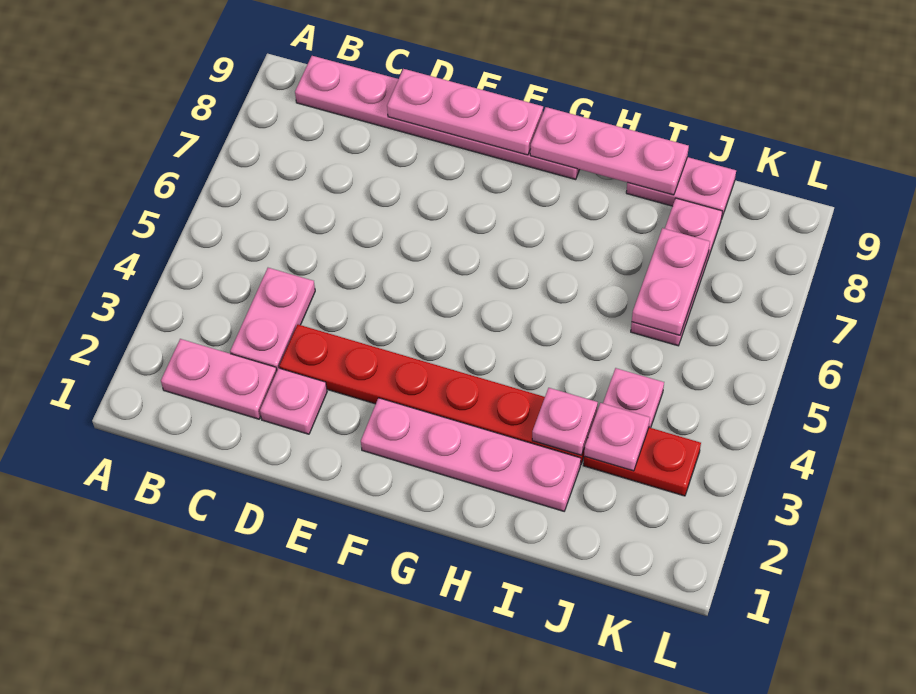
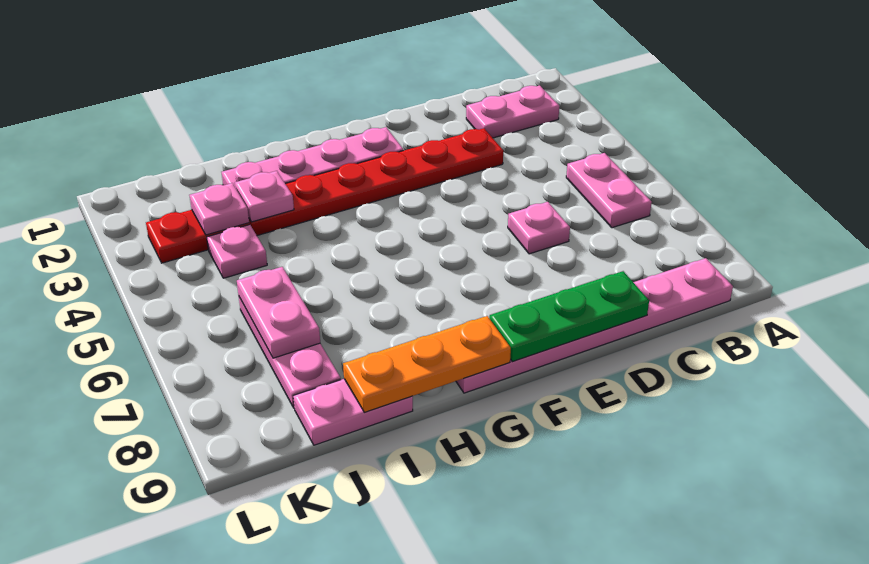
pink plate C3:C4 level 1 -> pink plate B5:B6 level 1
pink plate D2 level 1 -> pink plate D6 level 1
pink plate D9:F9 level 2 -> green plate D9:F9 level 2
pink plate G9:I9 level 2 -> orange plate G9:I9 level 2

